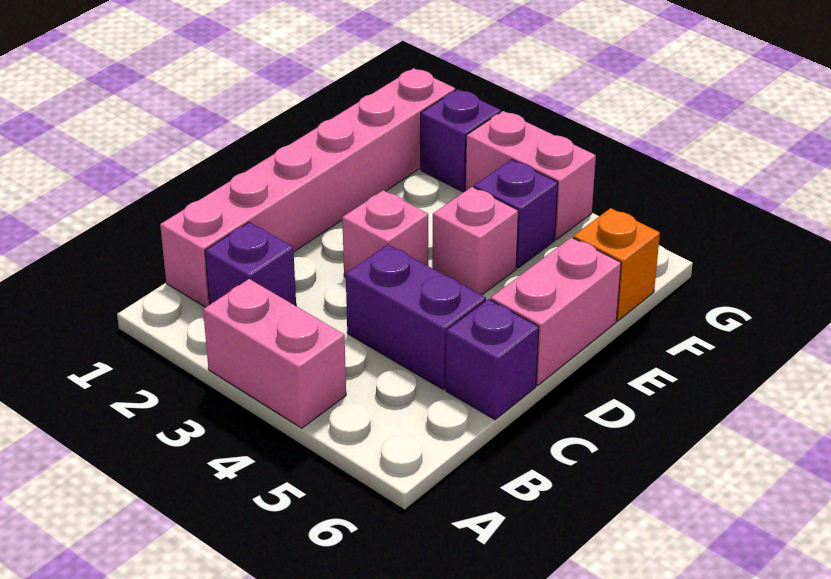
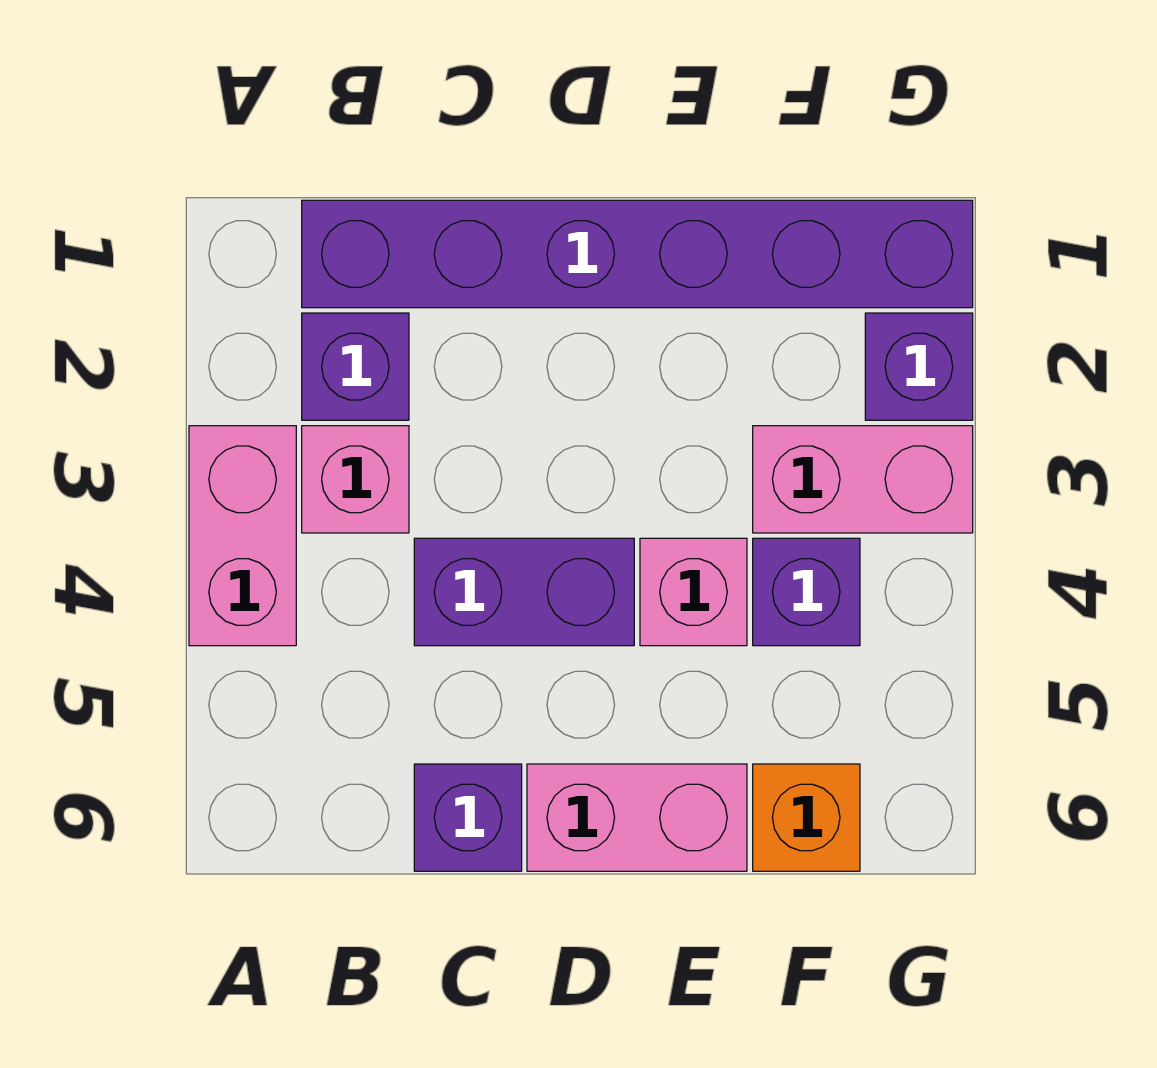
pink brick B1:G1 level 1 -> purple brick B1:G1 level 1
purple brick C4:C5 level 1 -> purple brick C4:D4 level 1
pink brick D3 level 1 -> pink brick B3 level 1
pink brick G3:G4 level 1 -> pink brick F3:G3 level 1

